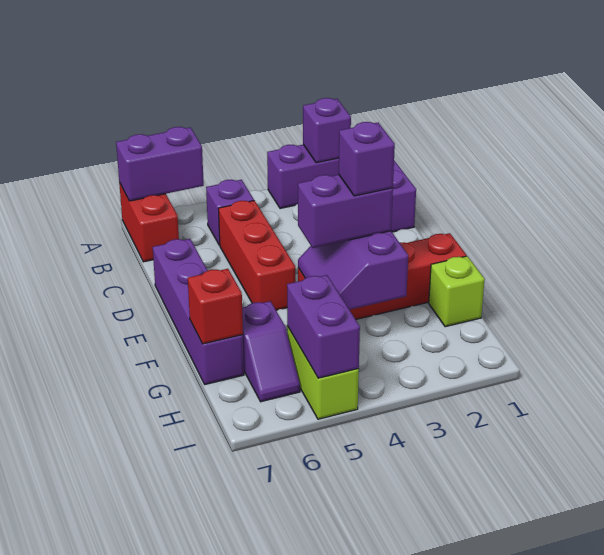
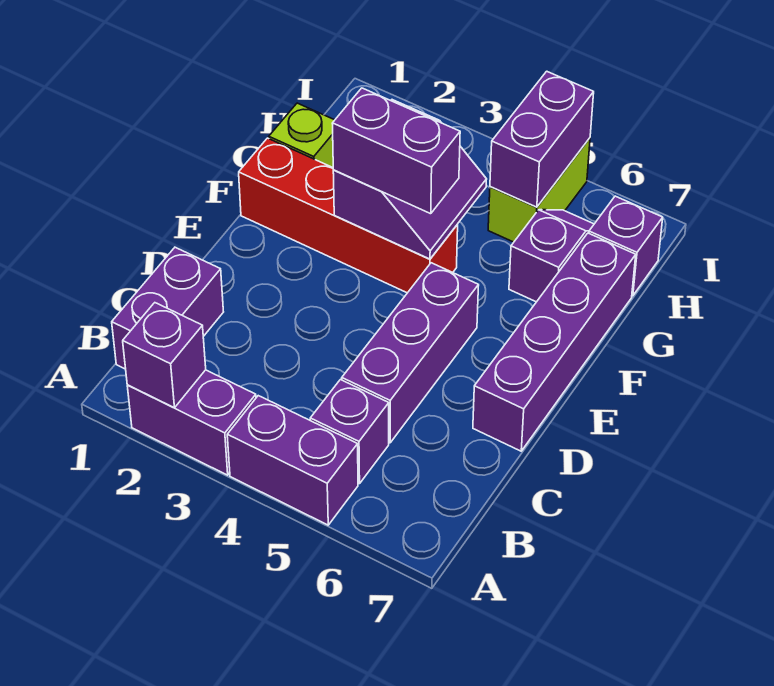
purple brick A6:A7 level 2 -> purple brick A4:A5 level 1
red brick A7:B7 level 1 -> none
red brick C5:E5 level 1 -> purple brick C5:E5 level 1
purple brick F3 level 4 -> purple brick H7 level 1
red brick G7 level 2 -> none

